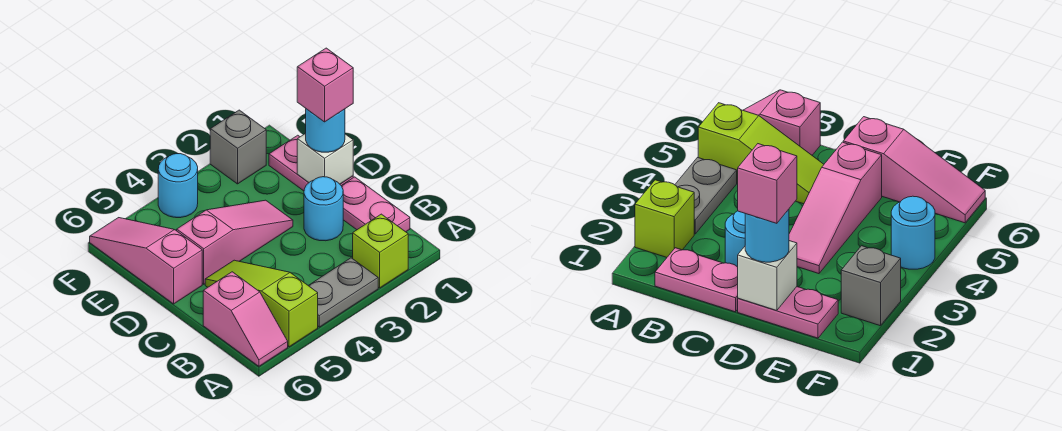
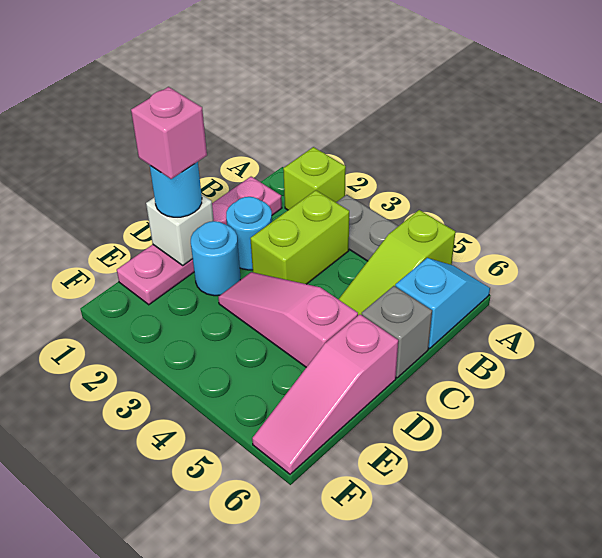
pink slope A6:B6 level 1 top B -> cyan slope A6:B6 level 1 top B
none -> lime brick B3:C3 level 1
grey brick F2 level 1 -> grey brick C6 level 1
cyan round brick F4 level 1 -> cyan round brick D2 level 1

